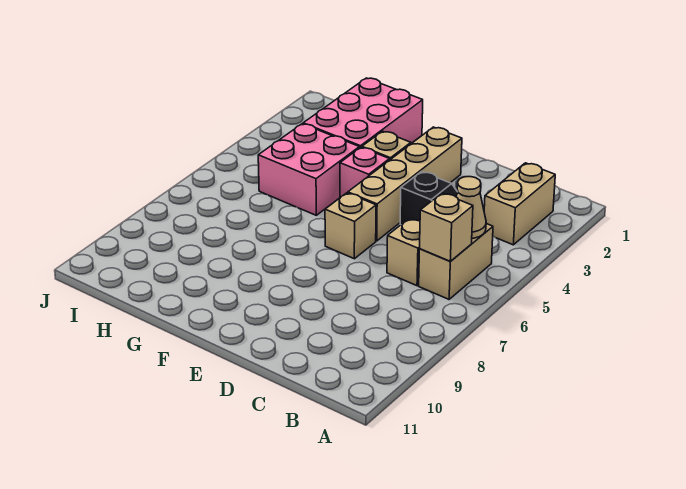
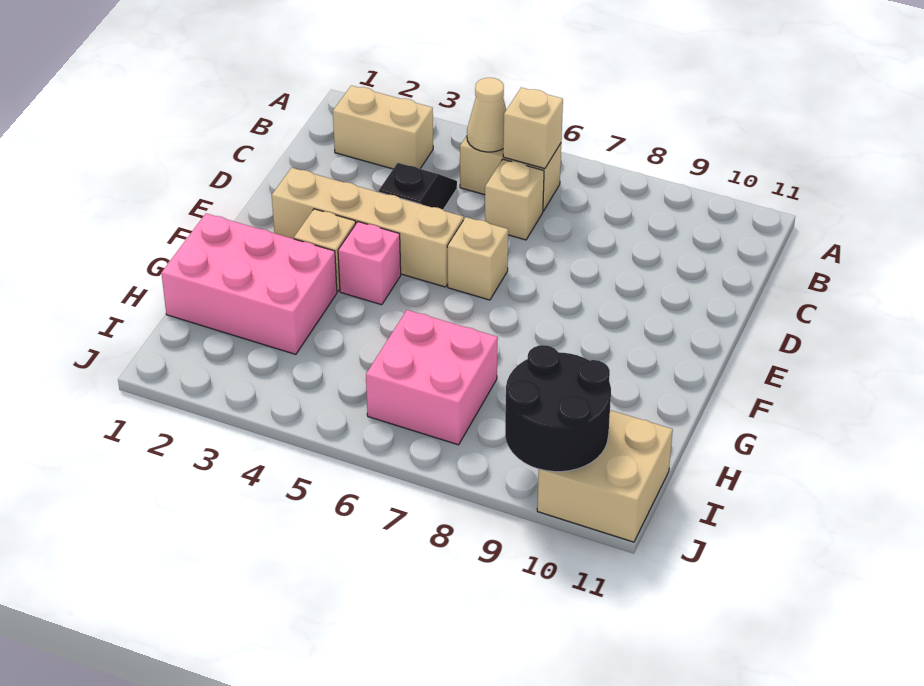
pink brick G4:H5 level 1 -> pink brick H6:I7 level 1
none -> black round brick I9:J10 level 2
none -> tan brick I10:J11 level 1

